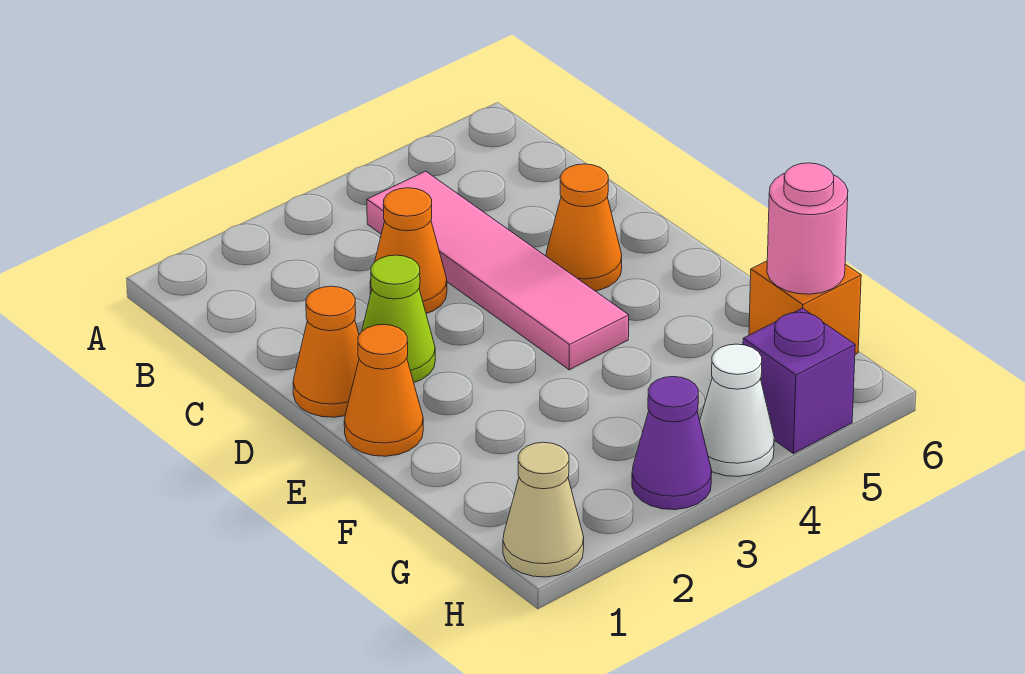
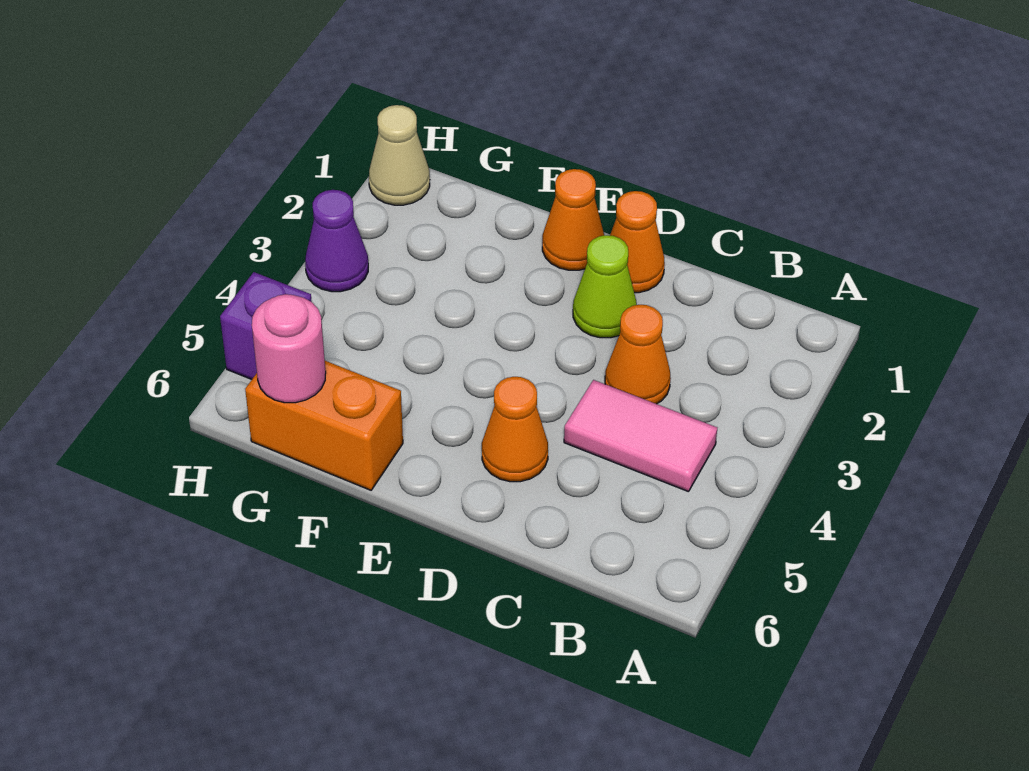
pink tile B4:E4 level 1 -> pink tile B4:C4 level 1
orange brick G6 level 1 -> orange brick F6:G6 level 1
white cone H4 level 1 -> none

